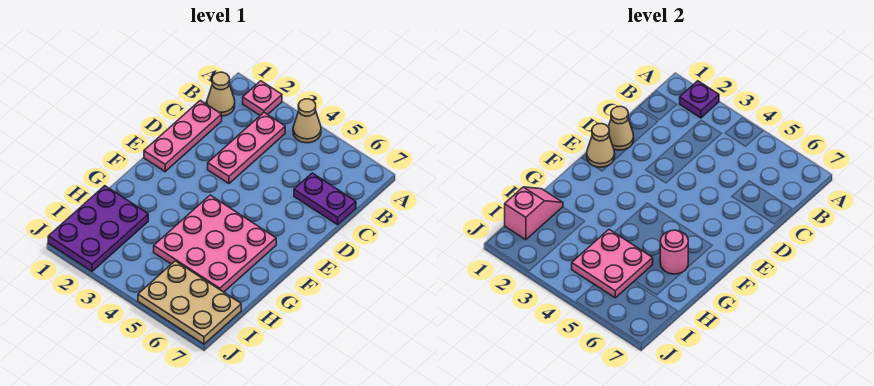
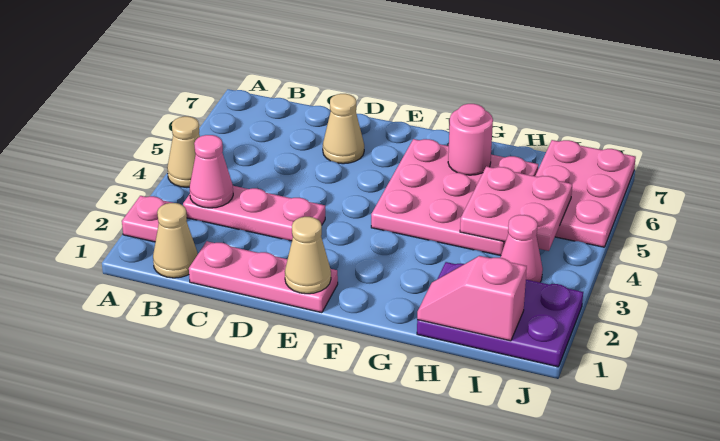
purple plate A2 level 2 -> none
none -> pink cone B3 level 2
purple plate C6:C7 level 1 -> none
tan cone D1 level 2 -> tan cone D6 level 1
none -> pink cone I3 level 1
tan plate I5:J7 level 1 -> pink plate I5:J7 level 1

